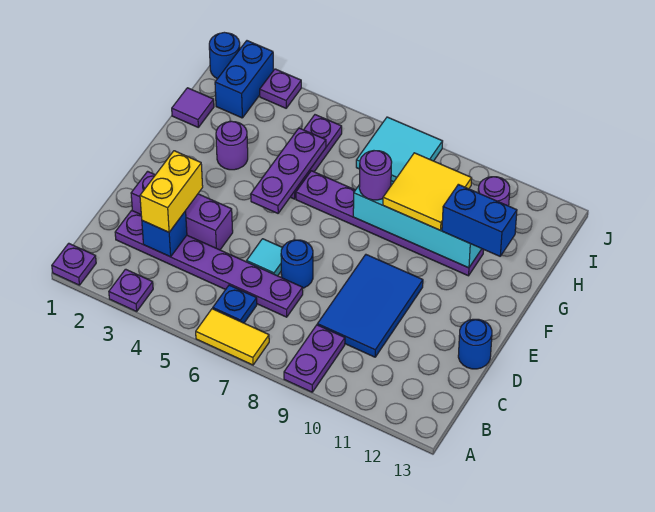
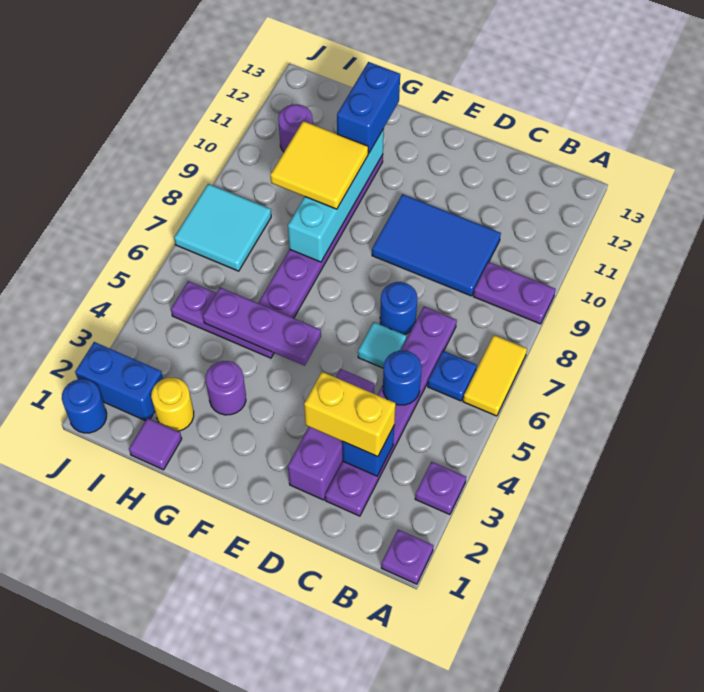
blue round brick D13 level 1 -> blue round brick C5 level 2
purple round brick G8 level 3 -> none
none -> yellow round brick H2 level 1
purple plate J3 level 1 -> none

